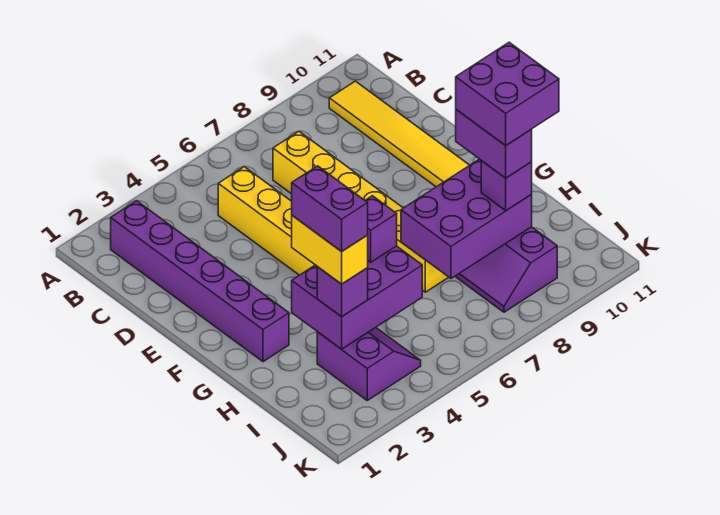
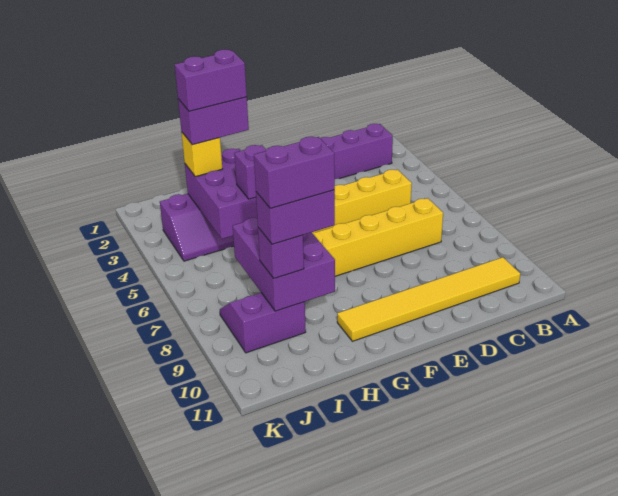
yellow brick H3:I3 level 4 -> purple brick H3:I3 level 4
purple brick H9:I10 level 5 -> purple brick H9:I9 level 5
purple brick I3 level 3 -> yellow brick I3 level 3

